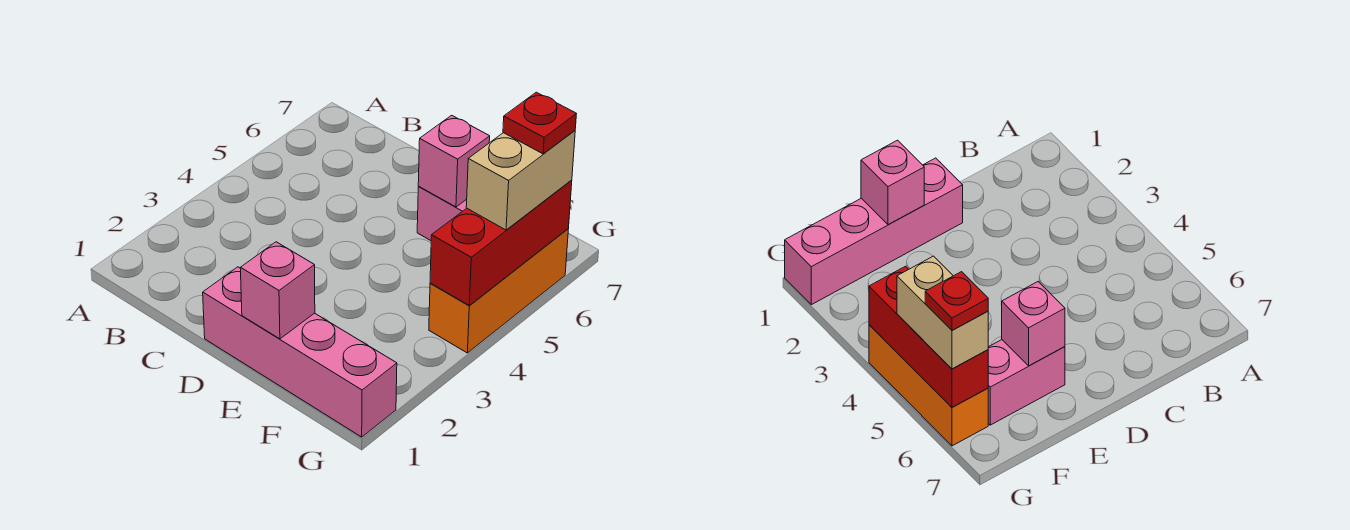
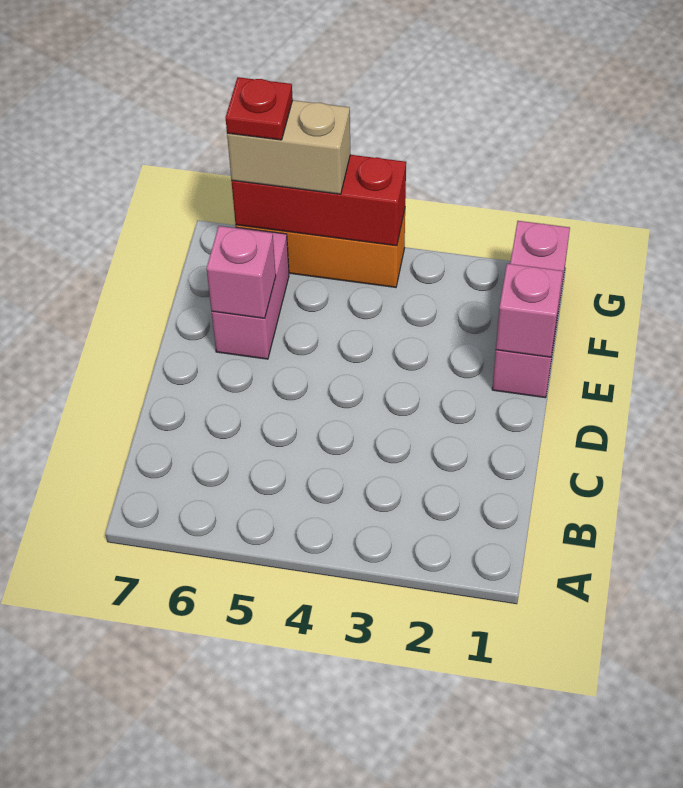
pink brick D1:G1 level 1 -> pink brick E1:G1 level 1

